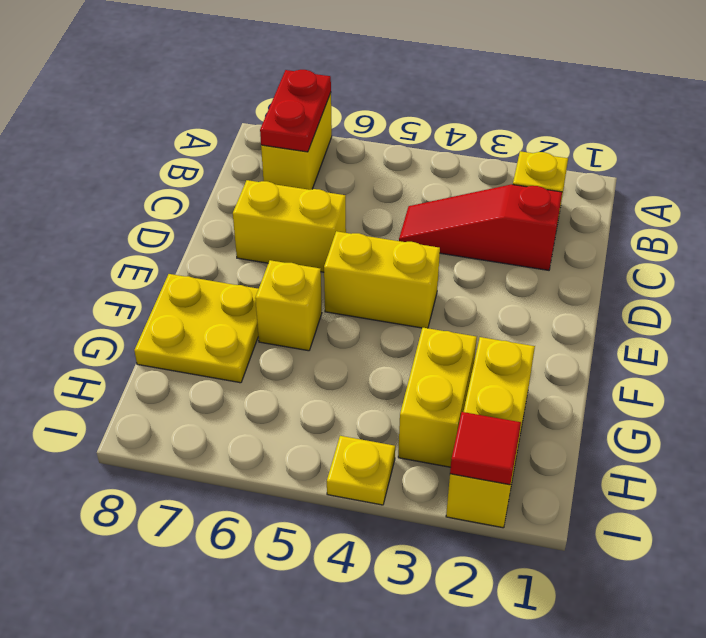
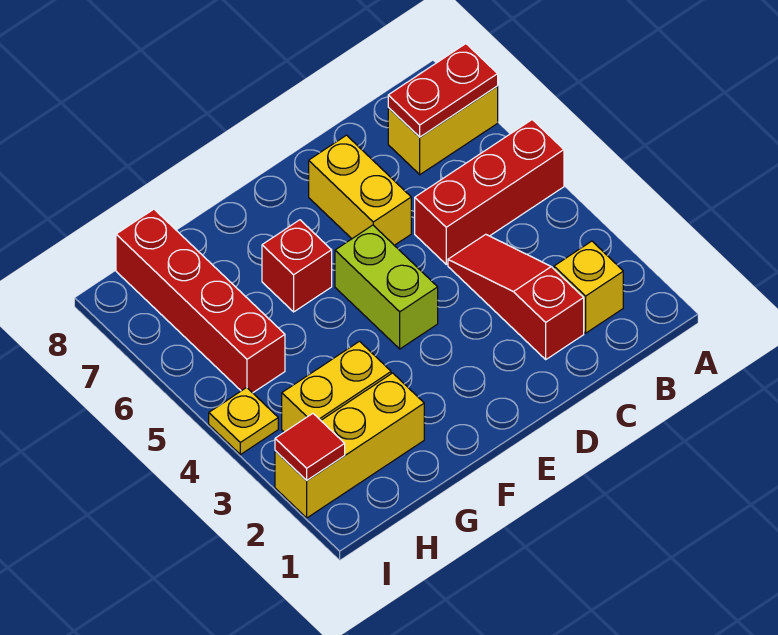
none -> red brick A5:C5 level 1
yellow brick E4:E5 level 1 -> lime brick E4:E5 level 1
yellow brick F6 level 1 -> red brick F6 level 1
yellow plate F7:G8 level 1 -> none
none -> red brick H5:H8 level 1

